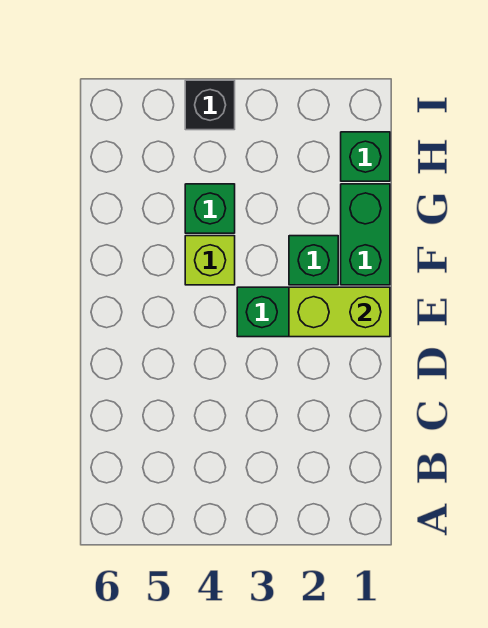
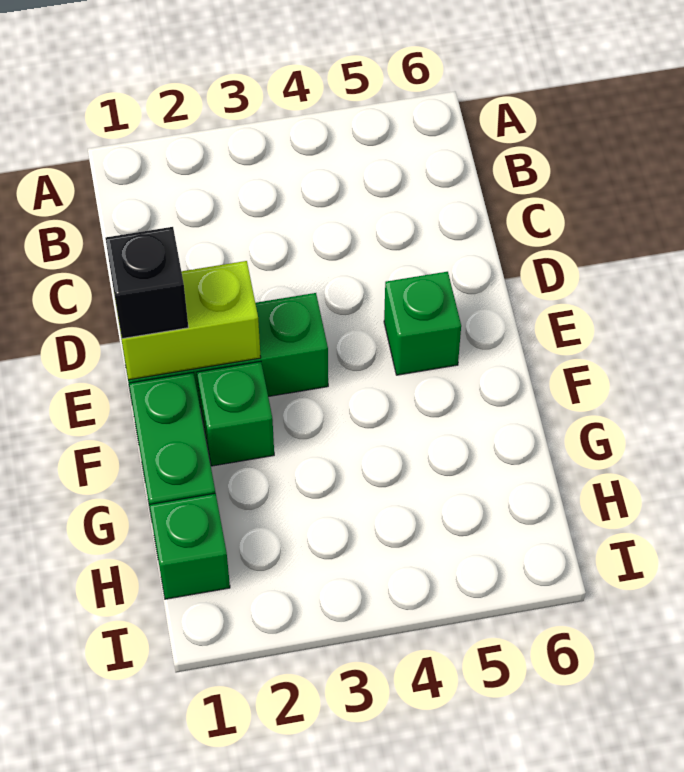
lime brick F4 level 1 -> none
green brick G4 level 1 -> green brick E5 level 1
black brick I4 level 1 -> black brick E1 level 3

